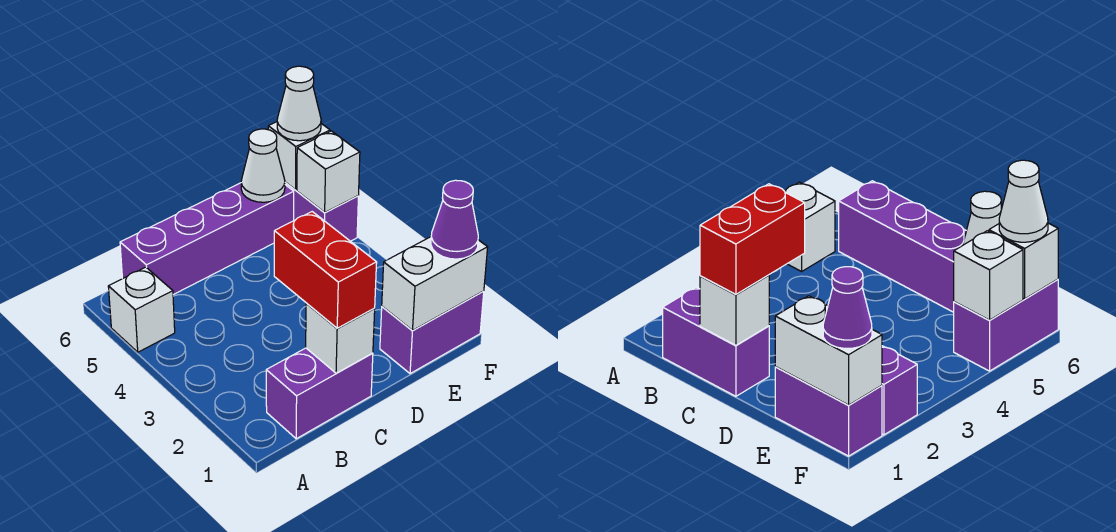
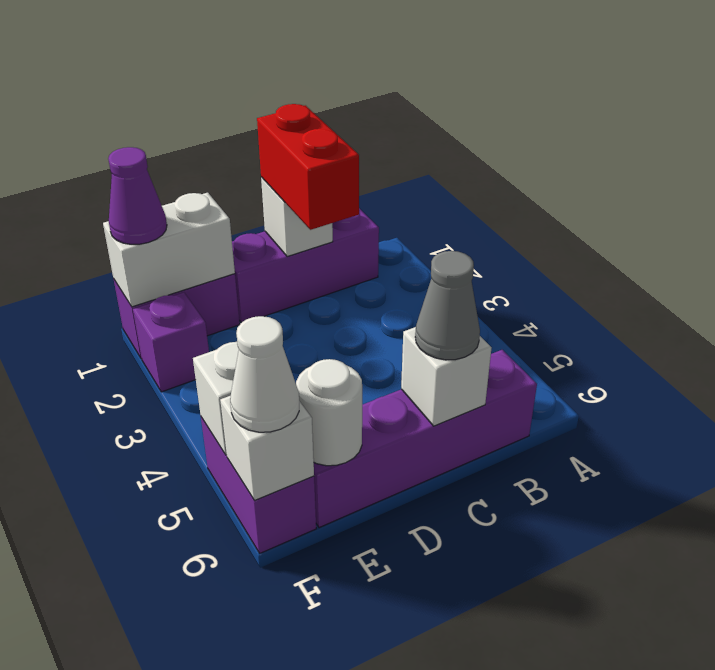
white brick A5 level 1 -> white brick C6 level 2
purple brick B1:C1 level 1 -> purple brick B1:D1 level 1
none -> grey cone C6 level 3
white cone E6 level 2 -> white round brick E6 level 2

